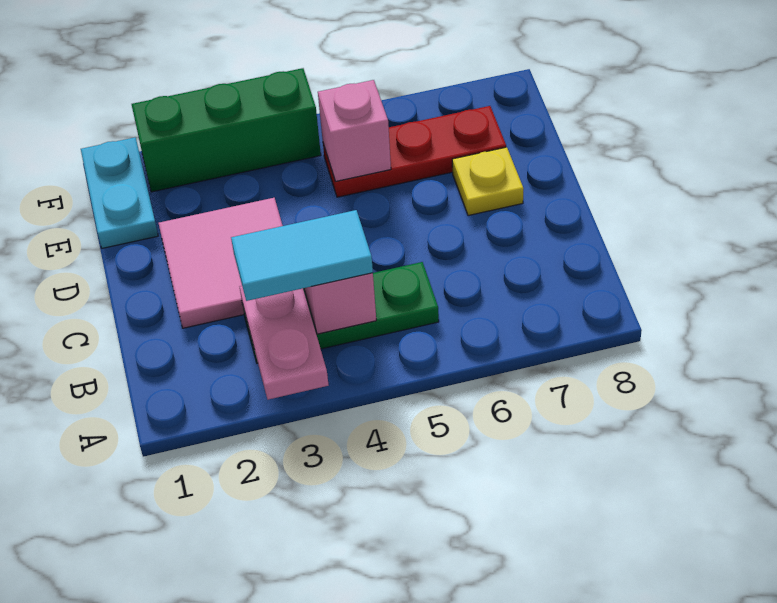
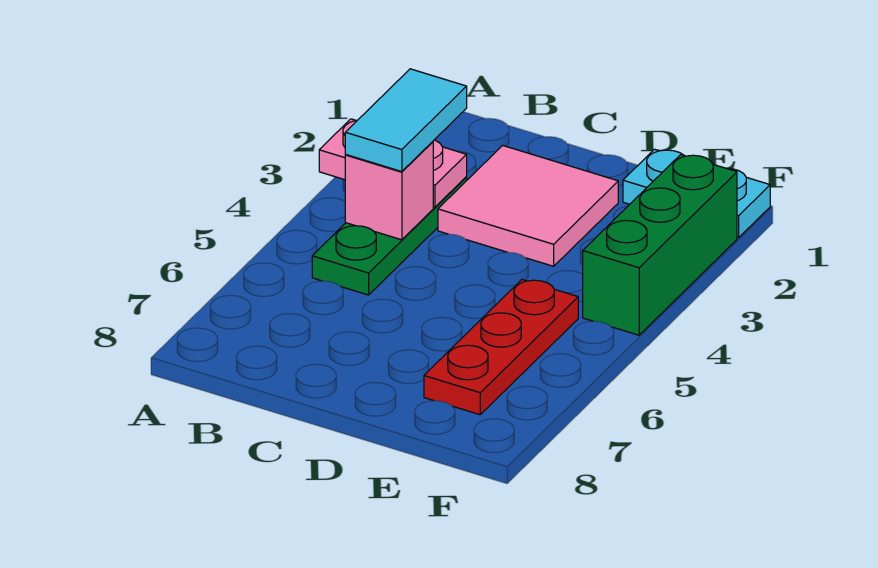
yellow plate D7 level 1 -> none
pink brick E5 level 2 -> none

